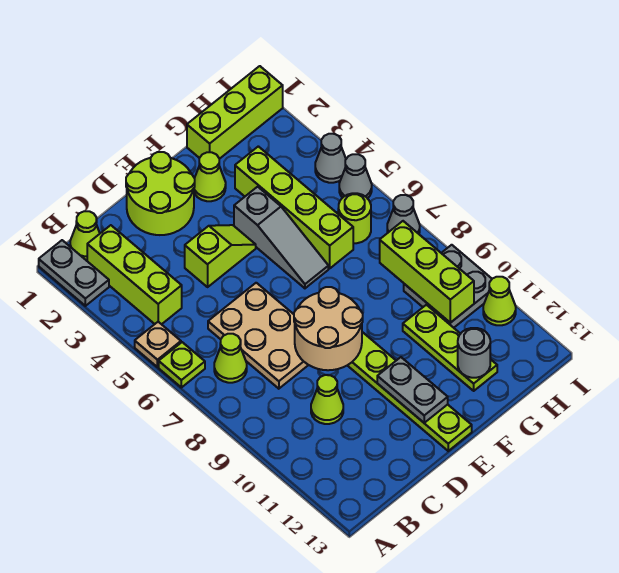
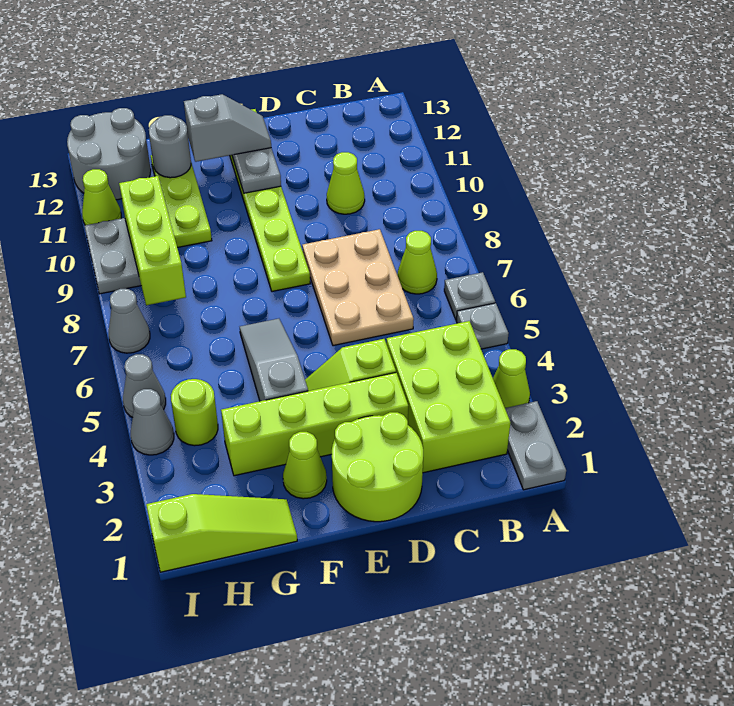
tan plate A5 level 1 -> grey plate A5 level 1
lime plate A6 level 1 -> grey plate A6 level 1
lime cone B1 level 1 -> lime cone A3 level 1
lime brick B2:B4 level 1 -> lime brick B2:C4 level 1
tan round brick D8:E9 level 2 -> none
none -> grey slope E12:F12 level 3 top F
lime brick G1:I1 level 1 -> lime slope G1:I1 level 1 top I
lime brick G3:G6 level 1 -> lime brick D3:G3 level 1
lime round brick H6 level 1 -> lime round brick H4 level 1
none -> grey round brick H12:I13 level 1

